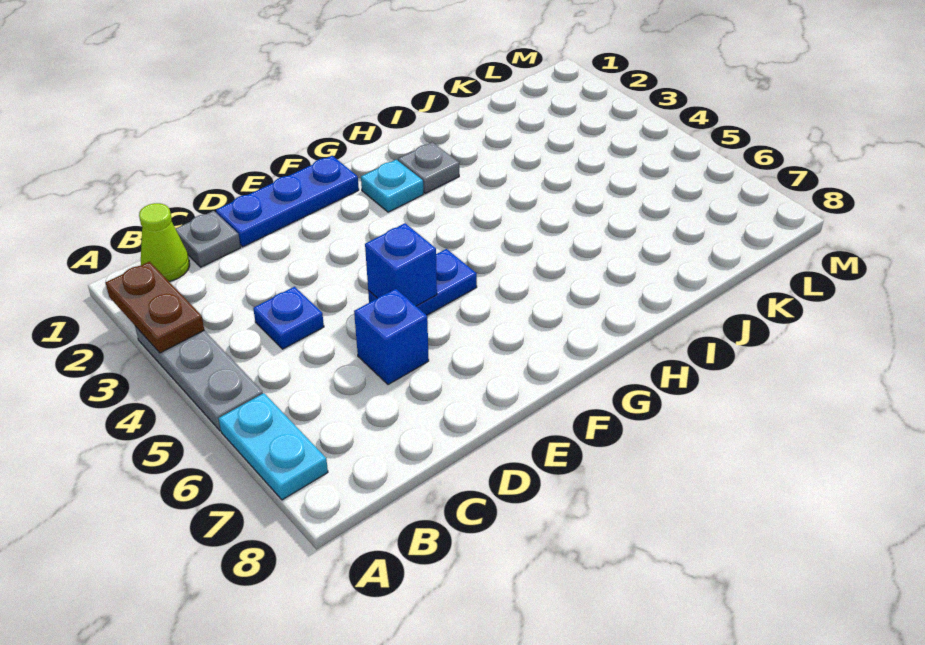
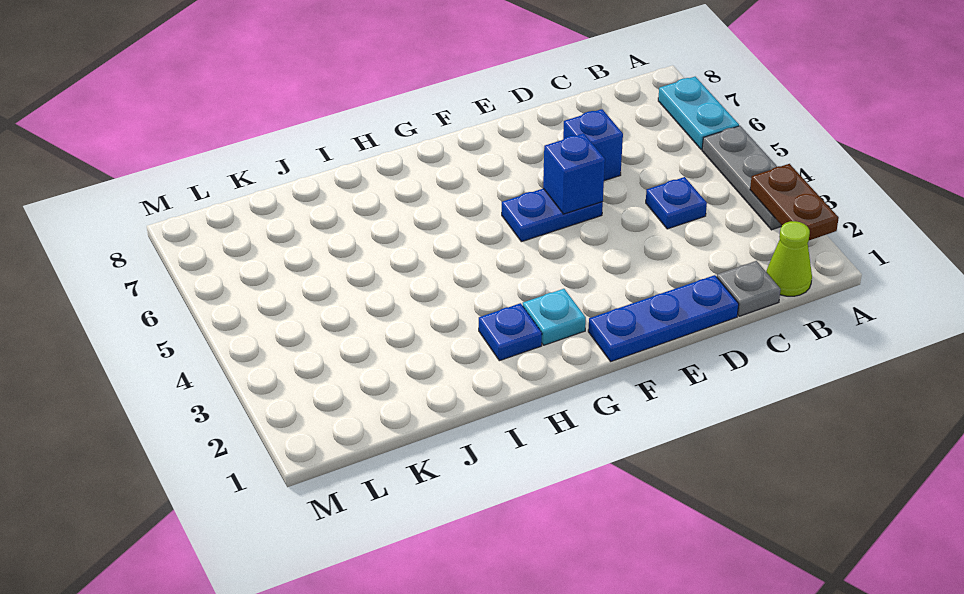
grey plate H2 level 1 -> blue plate H2 level 1

